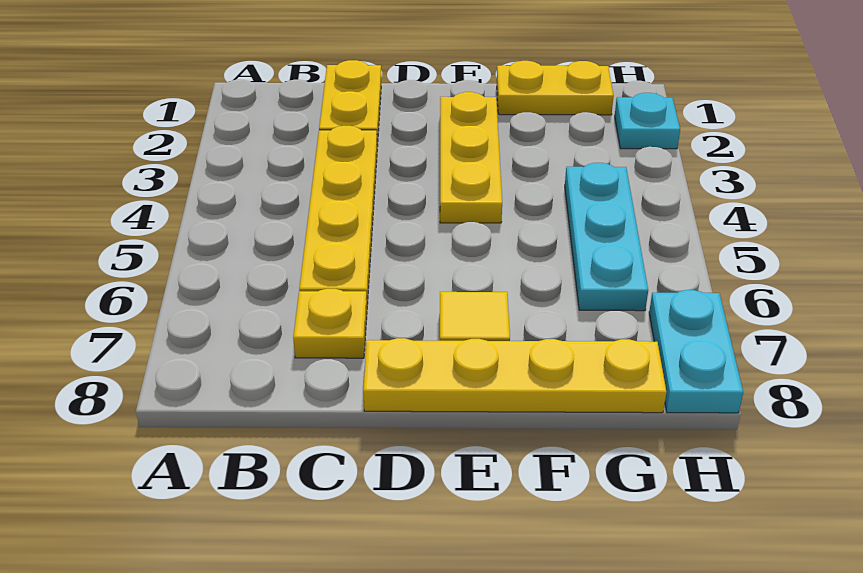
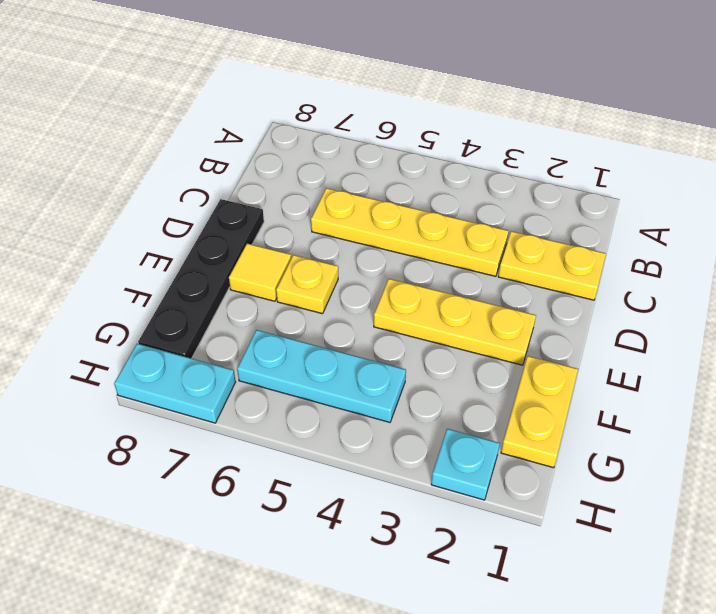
yellow plate C7 level 1 -> yellow plate E6 level 1
yellow plate D8:G8 level 1 -> black plate D8:G8 level 1

